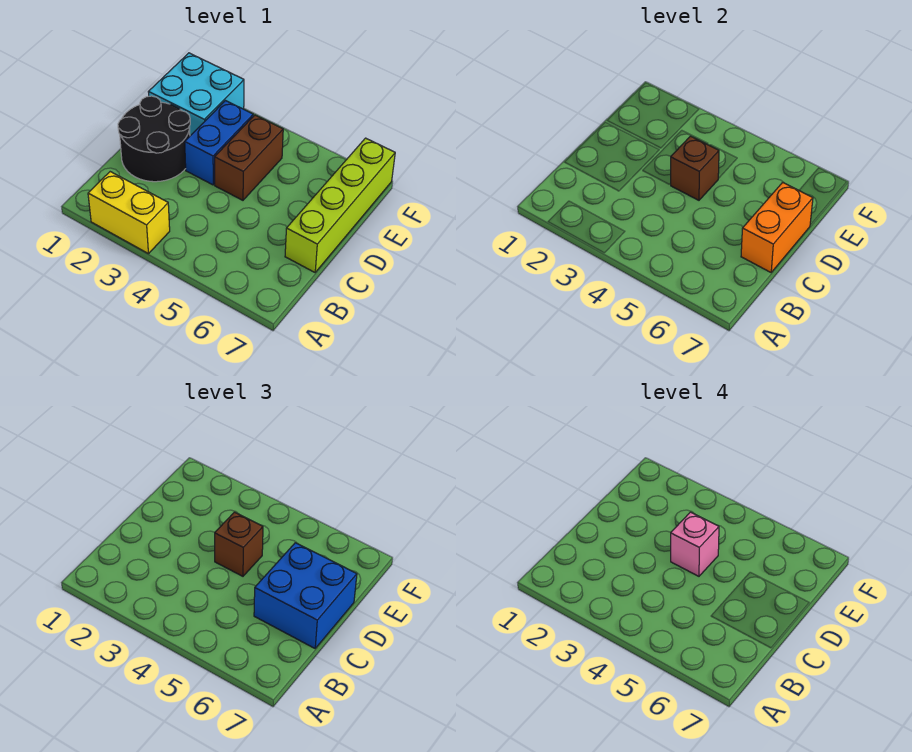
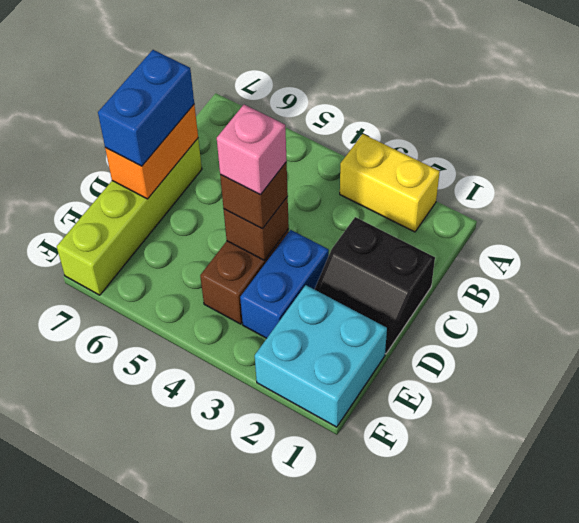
black round brick C1:D2 level 1 -> black slope C1:D2 level 1 top C
blue brick C6:D7 level 3 -> blue brick C7:D7 level 3

